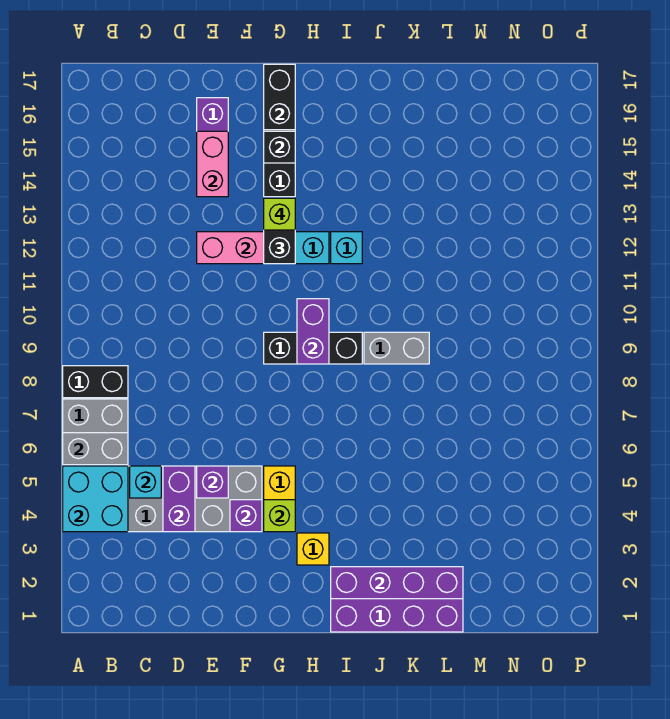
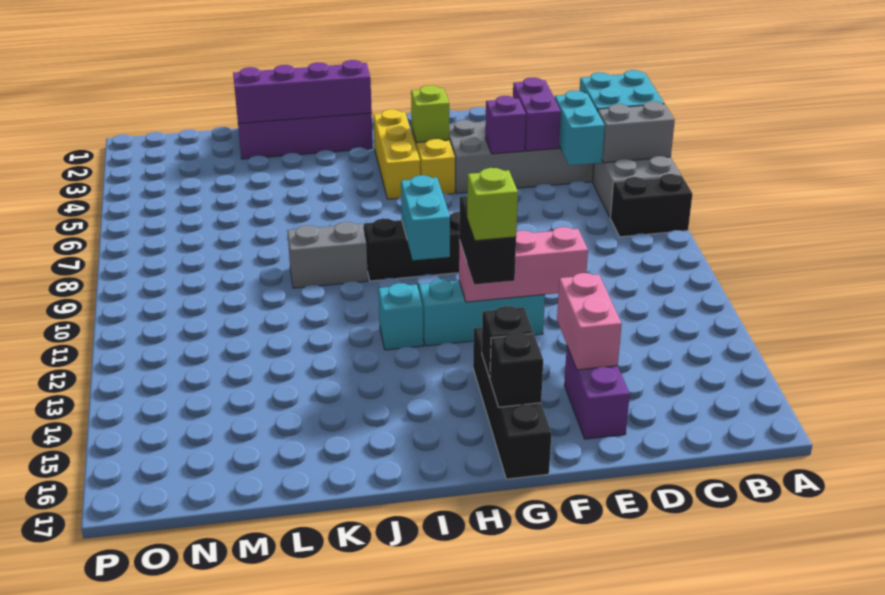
cyan brick C5 level 2 -> cyan brick C5:C6 level 2
purple brick F4 level 2 -> none
black brick G16:G17 level 2 -> black brick G16 level 2
yellow brick H3 level 1 -> yellow brick H3:H5 level 1
purple brick H9:H10 level 2 -> cyan brick H9:H10 level 2

